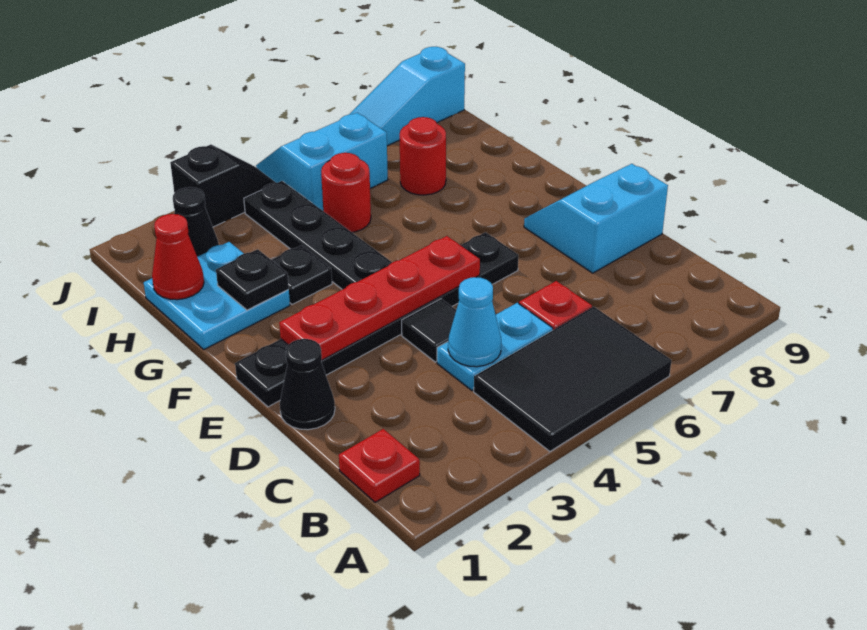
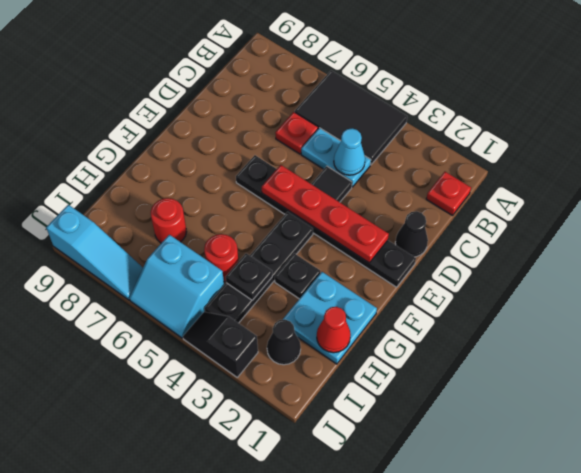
cyan slope D8:E9 level 1 top D -> none
black plate G2 level 2 -> black plate H4 level 2

